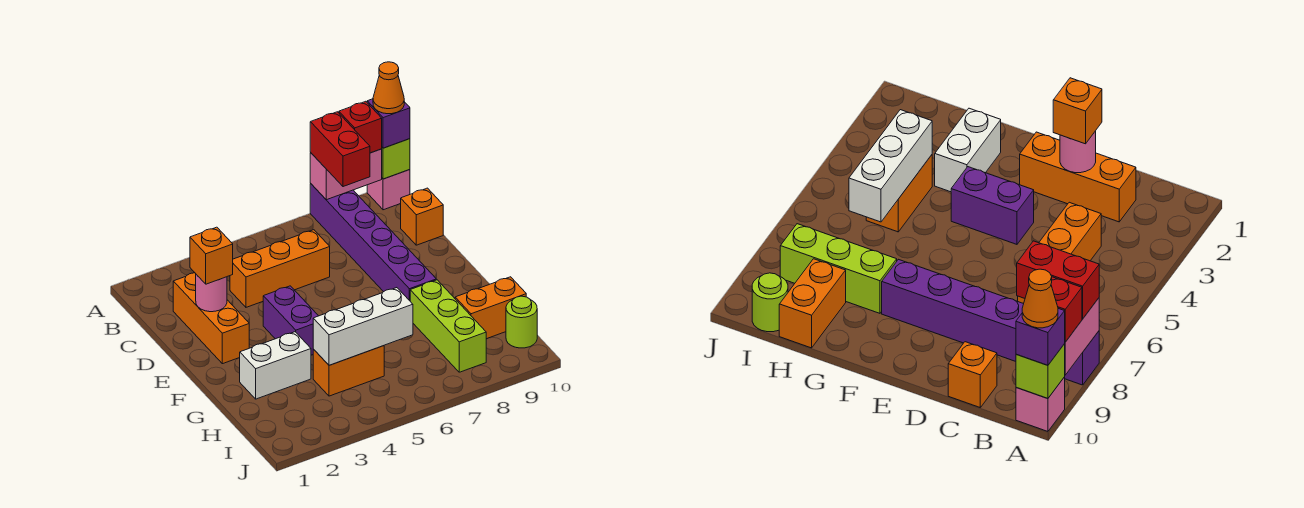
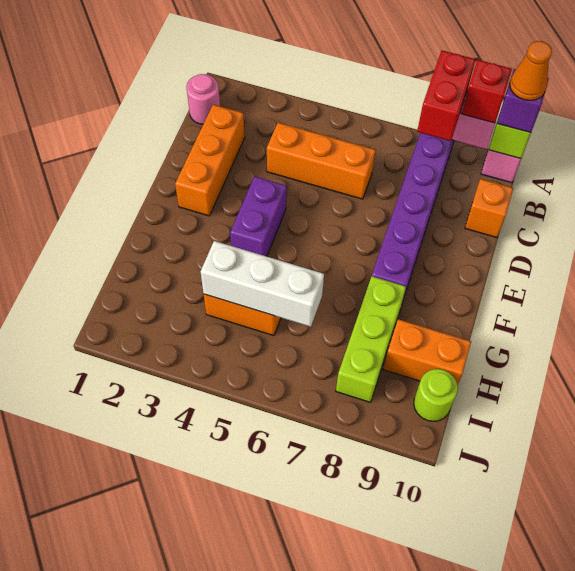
pink round brick D2 level 2 -> pink round brick B1 level 1
orange brick D2 level 3 -> none
white brick G2:G3 level 1 -> none

